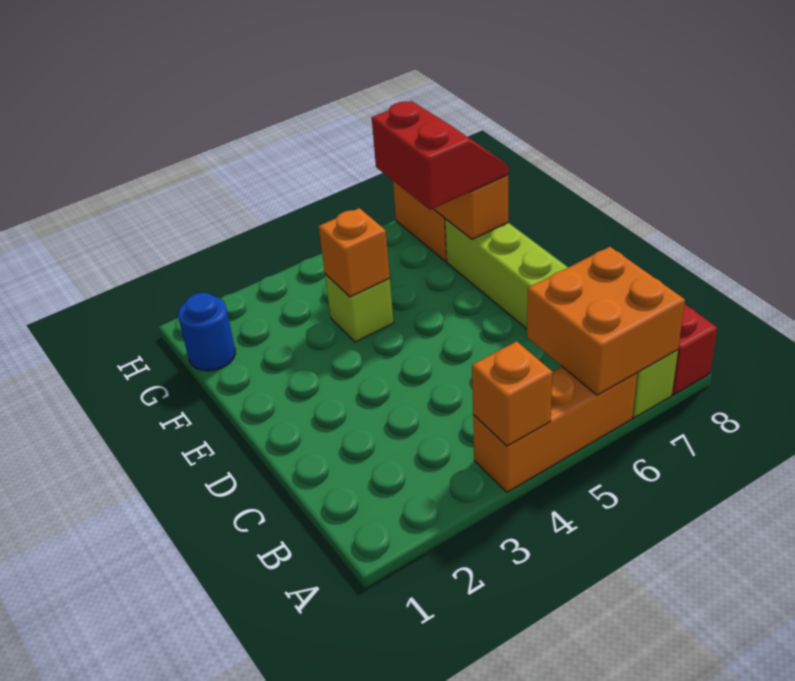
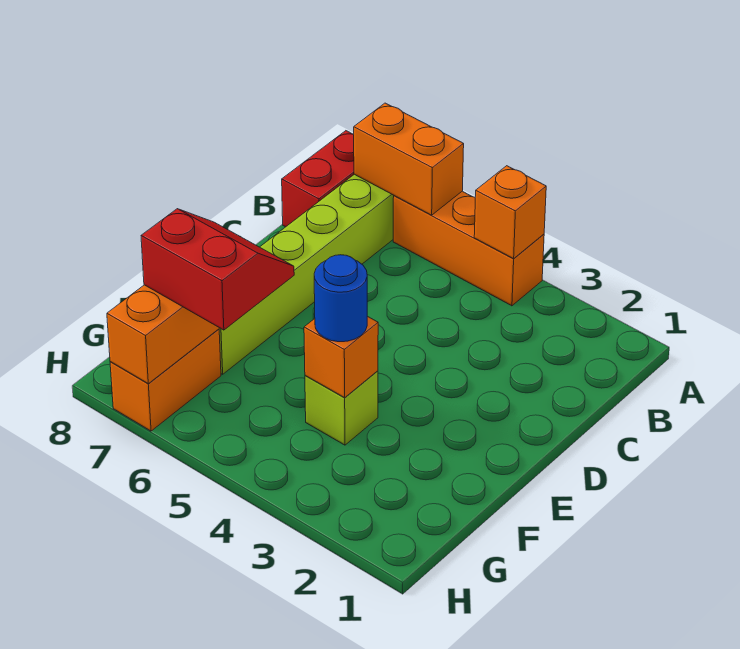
orange brick A6:B7 level 2 -> orange brick A6:A7 level 2
red slope F6:G7 level 3 top 6 -> red slope F6:G7 level 3 top G
blue round brick G1 level 1 -> blue round brick F4 level 3

